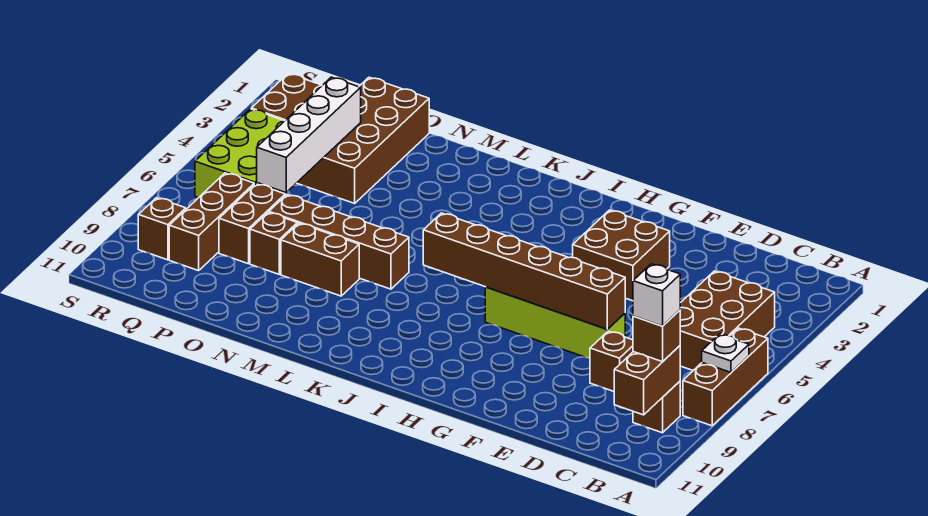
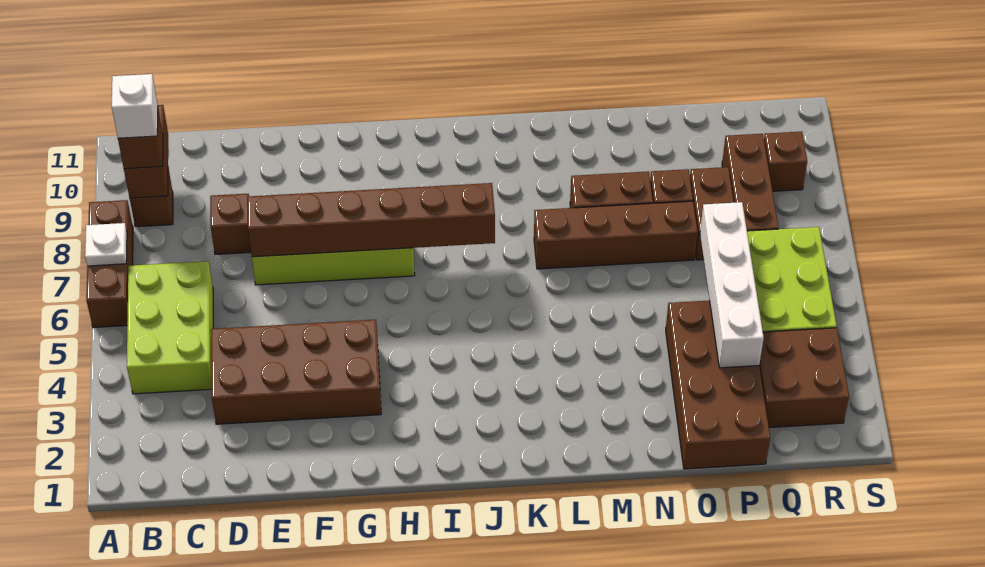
brown brick B4:C6 level 1 -> lime brick B4:C6 level 1
brown brick F3:G4 level 1 -> brown brick D3:G4 level 1

